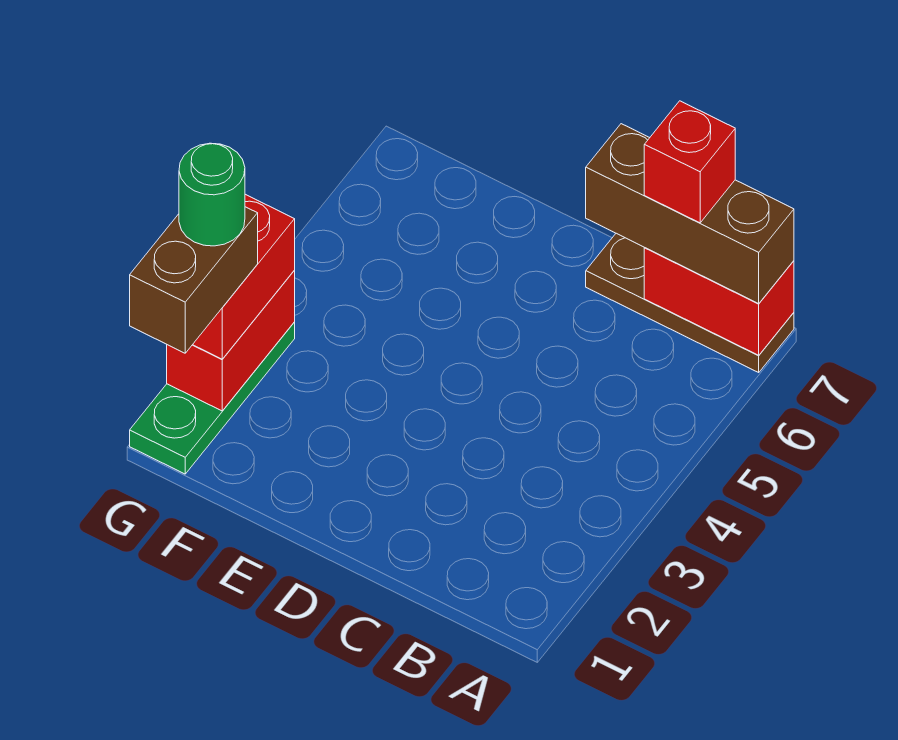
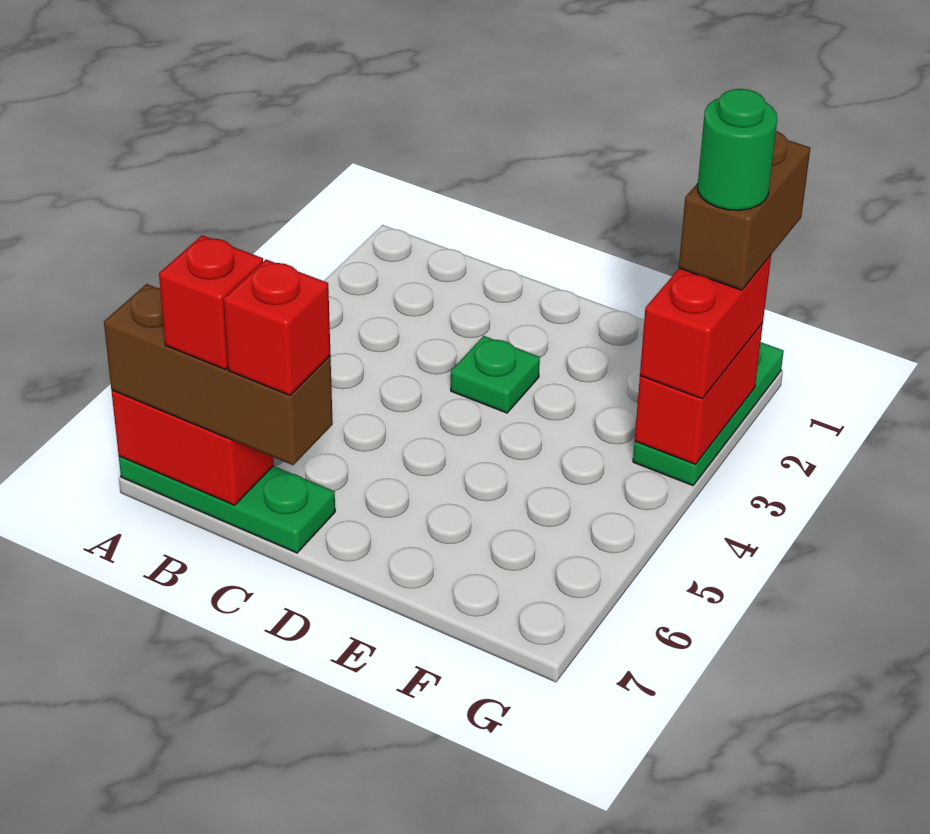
brown plate A7:C7 level 1 -> green plate A7:C7 level 1
none -> red brick C7 level 4
none -> green plate D3 level 1

